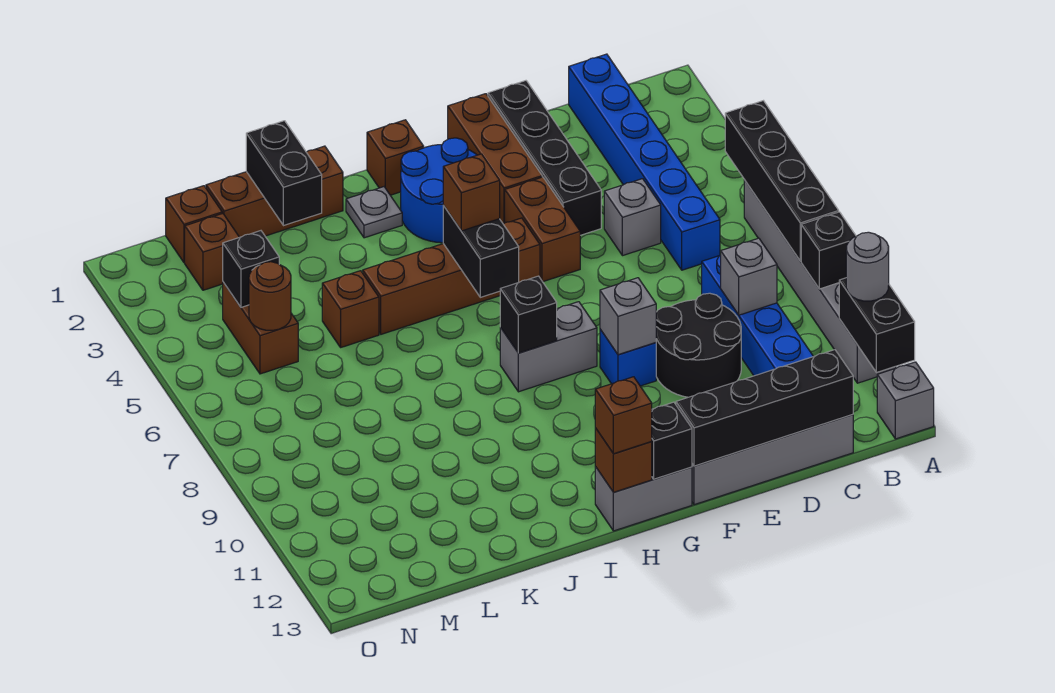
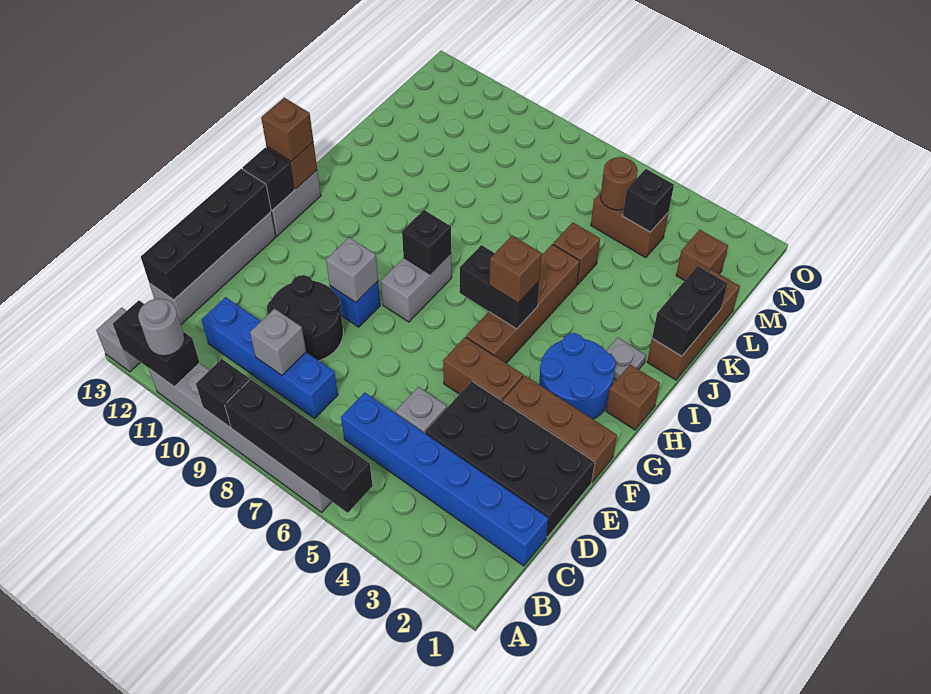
black brick E1:E4 level 1 -> black brick D1:E4 level 1
black brick K1:K2 level 2 -> black brick J1:K1 level 2
brown brick M1 level 1 -> none

